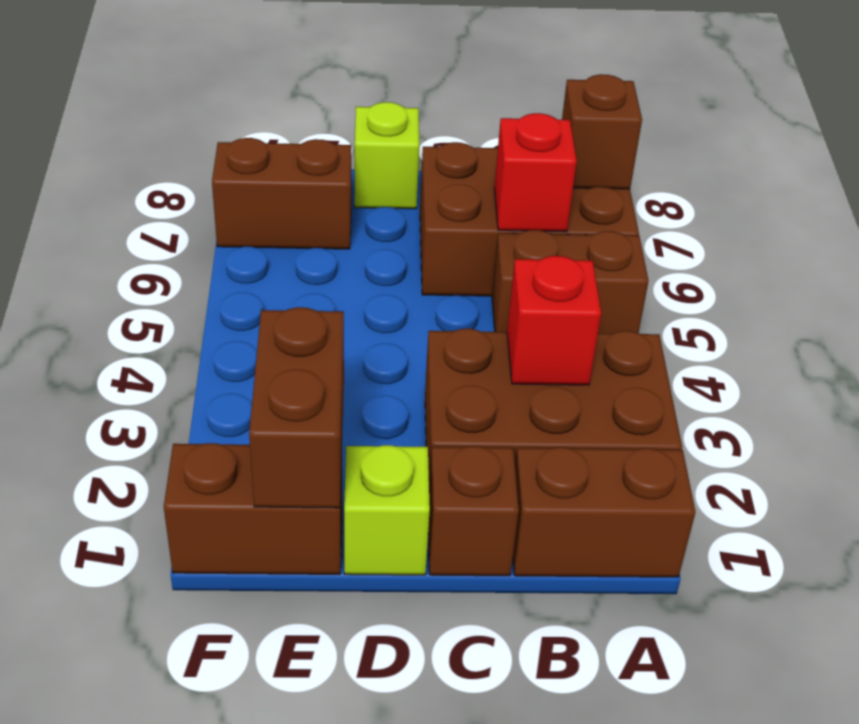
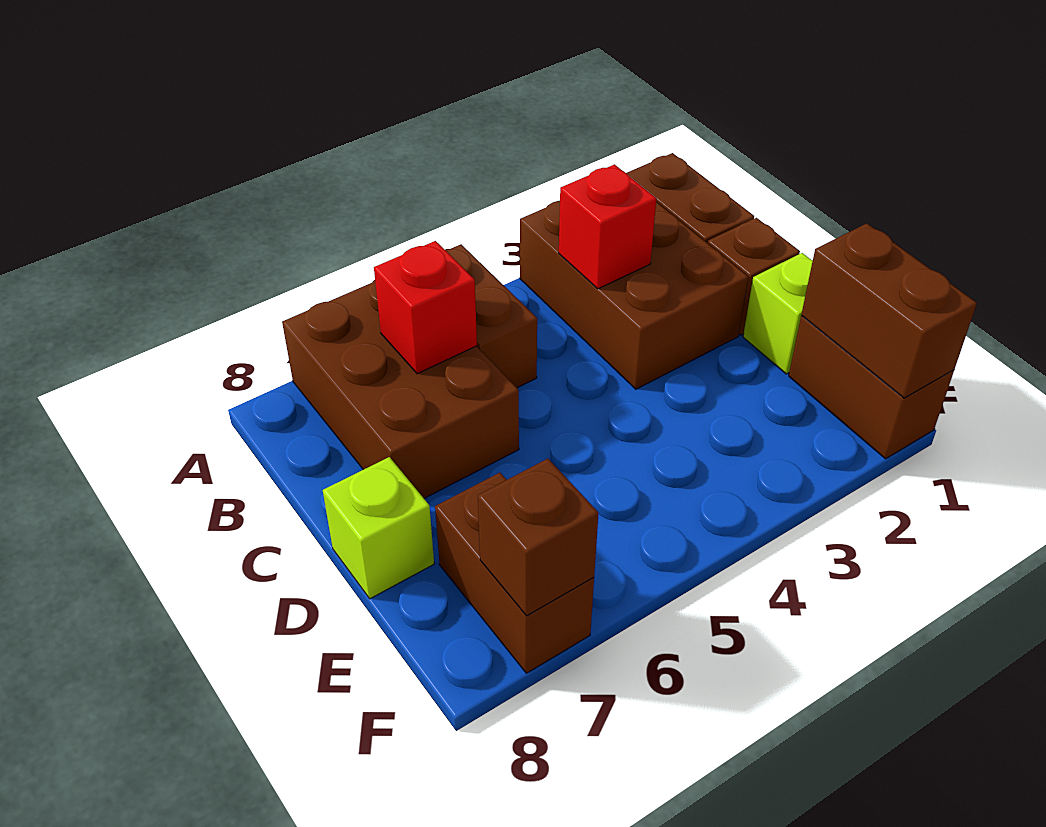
brown brick A7 level 2 -> brown brick F7 level 2
brown brick E1:E2 level 2 -> brown brick E1:F1 level 2

